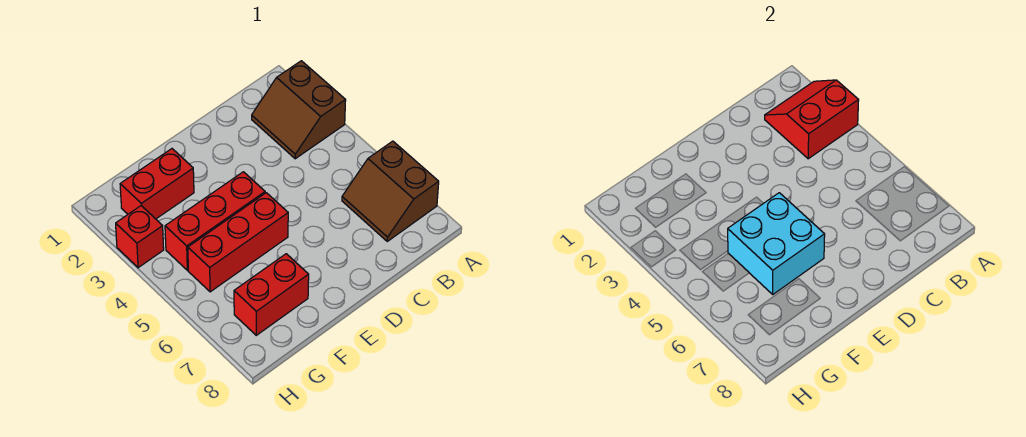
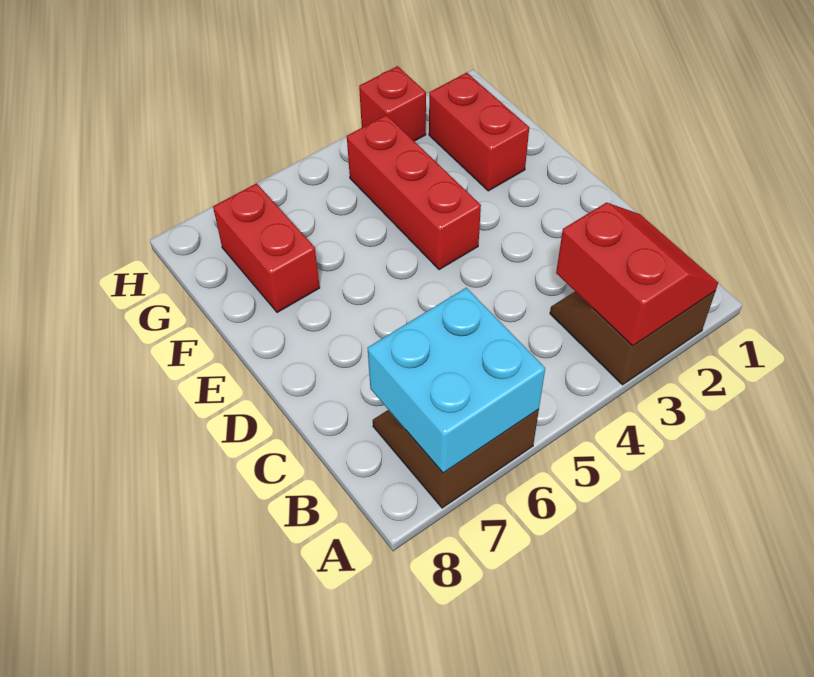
red brick E5:G5 level 1 -> none
cyan brick E5:F6 level 2 -> cyan brick A6:B7 level 2

